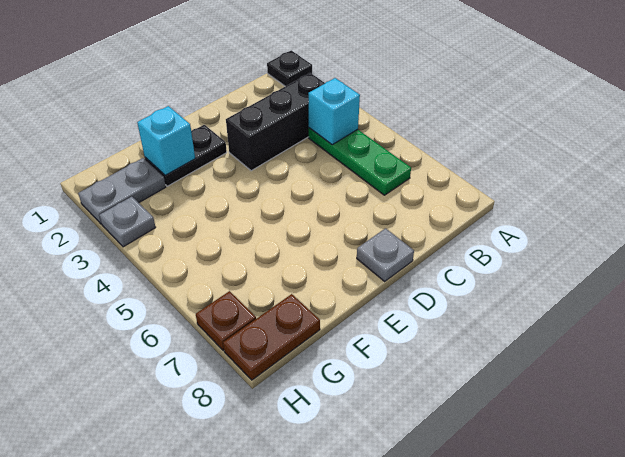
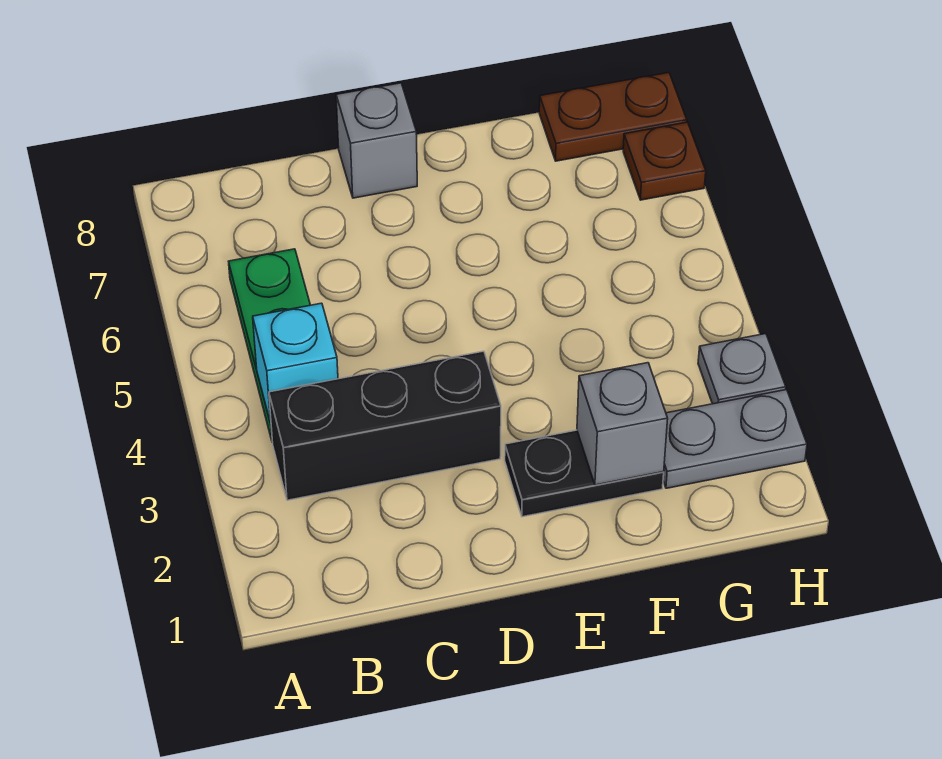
black plate A1 level 1 -> none
grey plate D8 level 1 -> grey brick D8 level 1
cyan brick F2 level 2 -> grey brick F2 level 2

